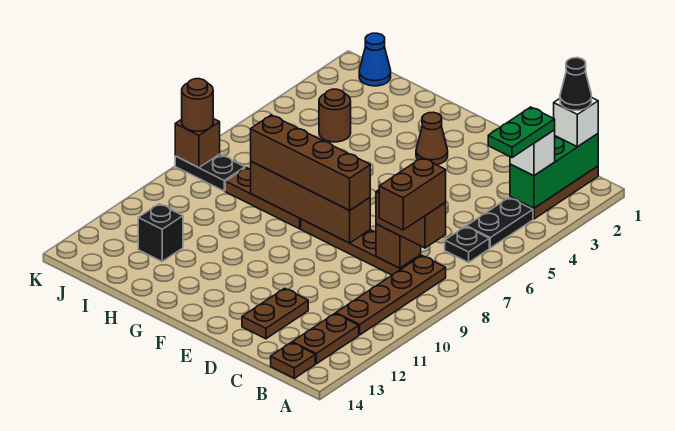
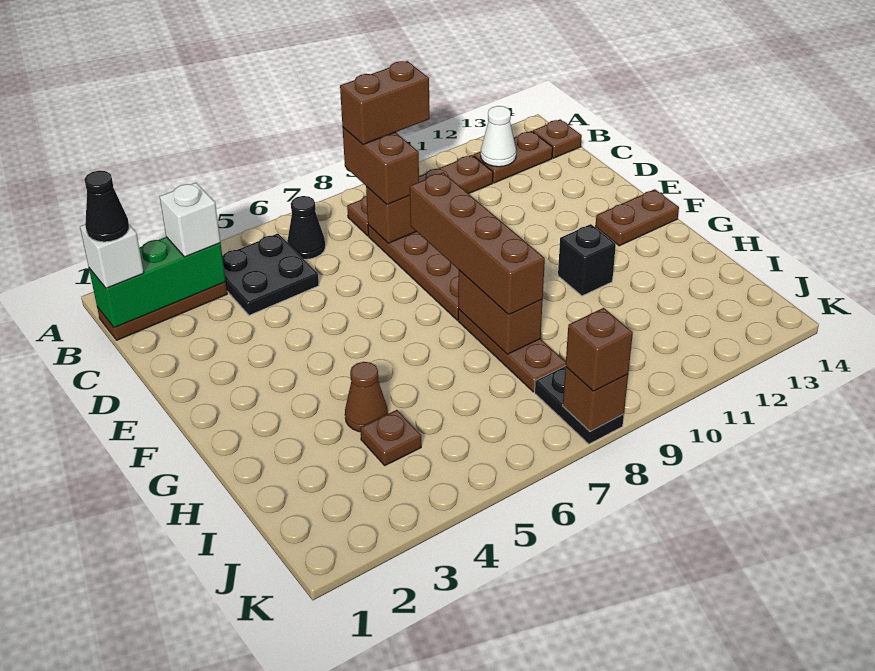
green plate B3:B4 level 4 -> none
black plate B4:B5 level 1 -> black plate B4:C5 level 1
black plate B6 level 1 -> black cone B6 level 1
none -> white cone B12 level 2
brown plate D12:D13 level 1 -> brown plate F13:F14 level 1
brown brick E8:H8 level 2 -> brown brick G8:H8 level 2
brown cone F3 level 1 -> brown cone H4 level 1
brown round brick I4 level 1 -> brown plate I4 level 1
black brick I12 level 1 -> black brick G11 level 1
blue cone J1 level 1 -> none
brown round brick K8 level 3 -> brown brick K8 level 3

